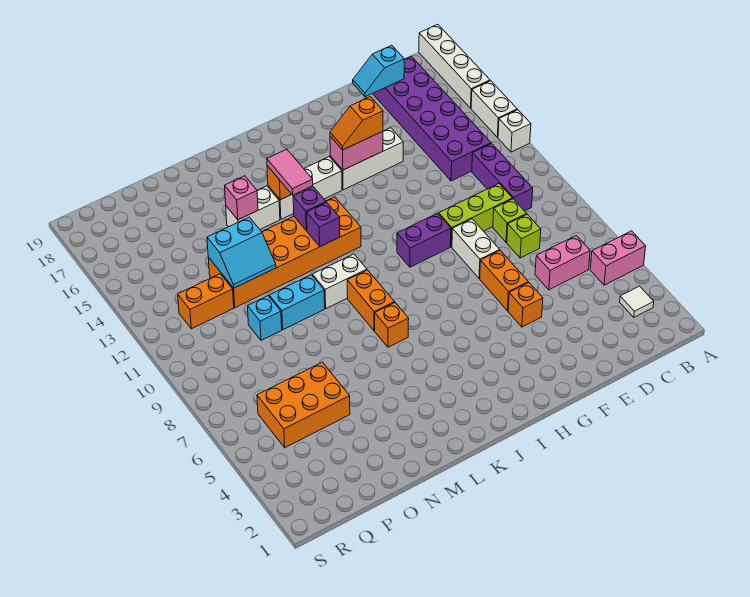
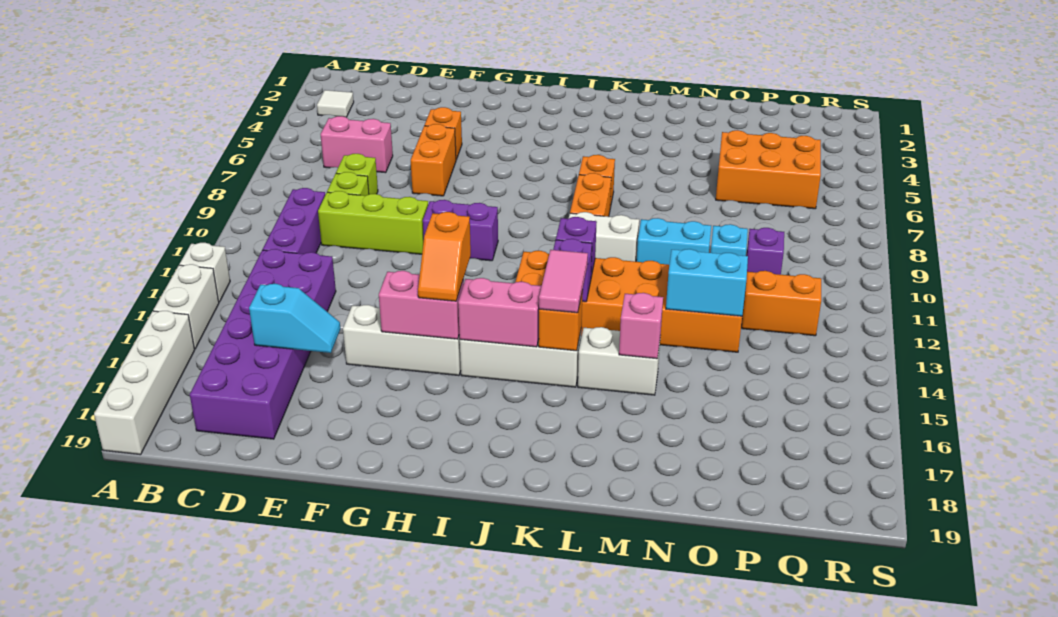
pink brick A5:B5 level 1 -> pink brick I15:J15 level 2
cyan slope D18:E18 level 2 top D -> cyan slope D16:E16 level 2 top D
white brick F8:F9 level 1 -> none
orange slope G15:H15 level 3 top G -> orange slope H14:H15 level 3 top 14
none -> purple brick P10 level 1

